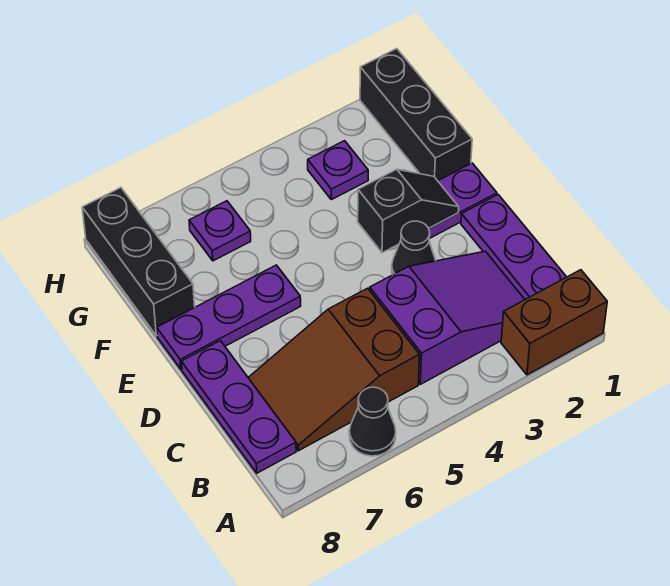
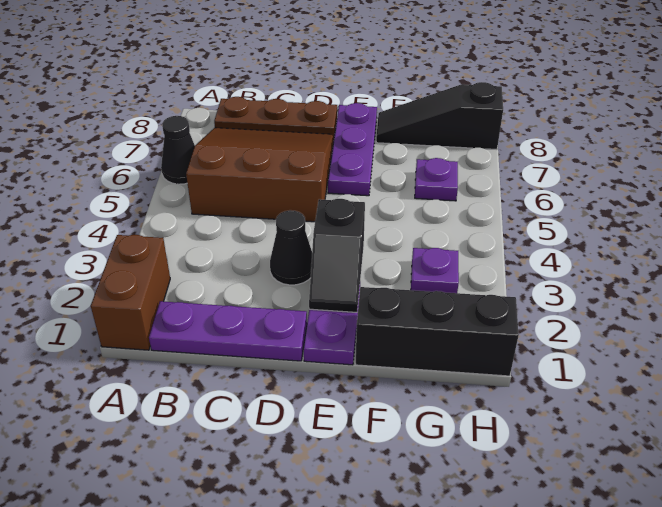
purple slope B2:C4 level 1 top 4 -> none
brown slope B5:C7 level 1 top 5 -> brown slope B5:D7 level 1 top 5
purple plate B8:D8 level 1 -> brown plate B8:D8 level 1
black brick F8:H8 level 1 -> black slope F8:H8 level 1 top H

